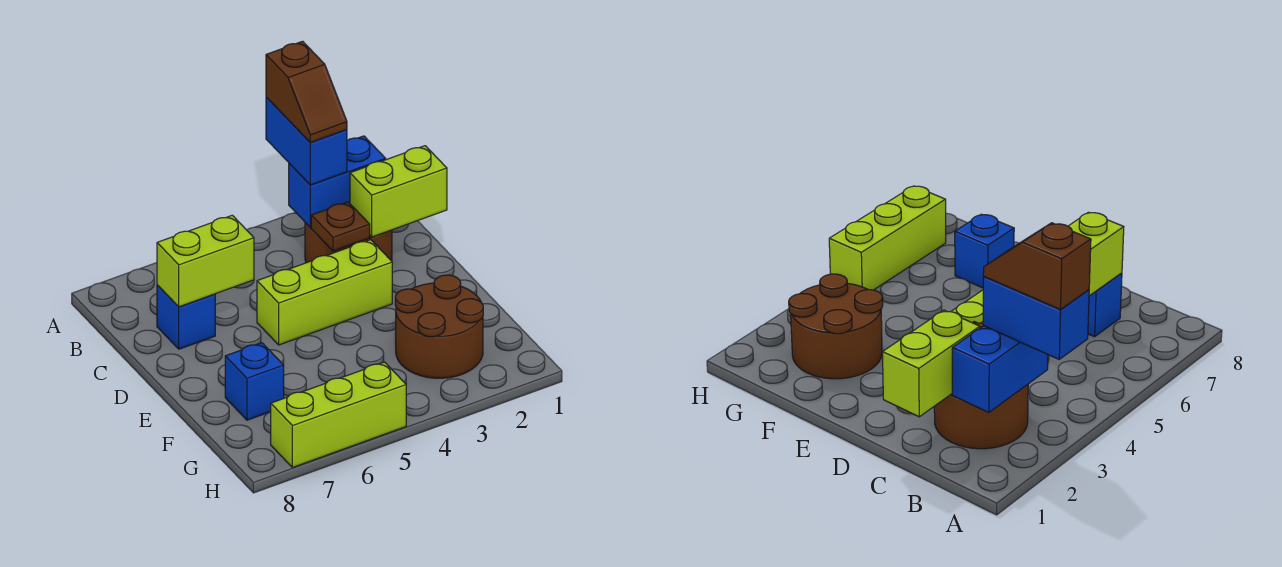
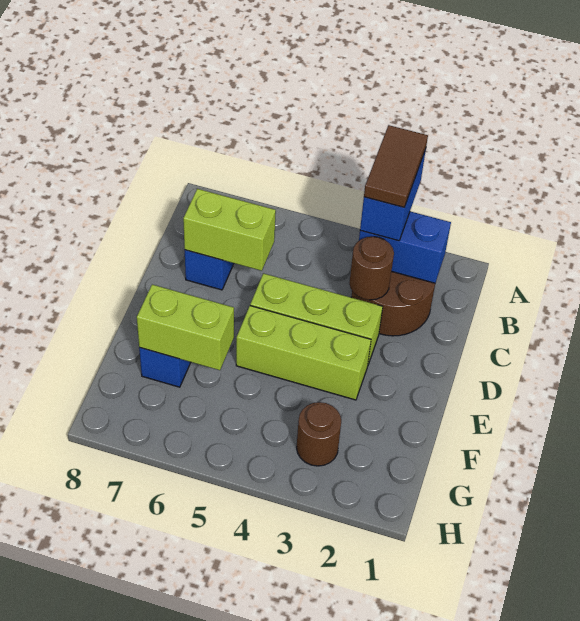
brown slope A3:B3 level 4 top A -> brown tile A3:B3 level 4
lime brick C1:C2 level 2 -> lime brick F6:F7 level 2
brown plate C3 level 2 -> brown round brick C3 level 2
brown round brick F2:G3 level 1 -> brown round brick G3 level 1
lime brick H5:H7 level 1 -> lime brick E3:E5 level 1

